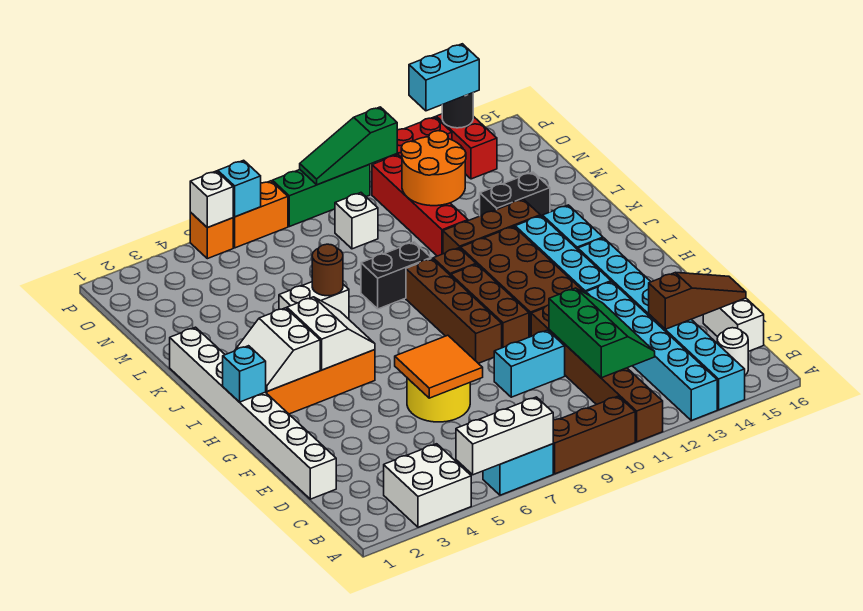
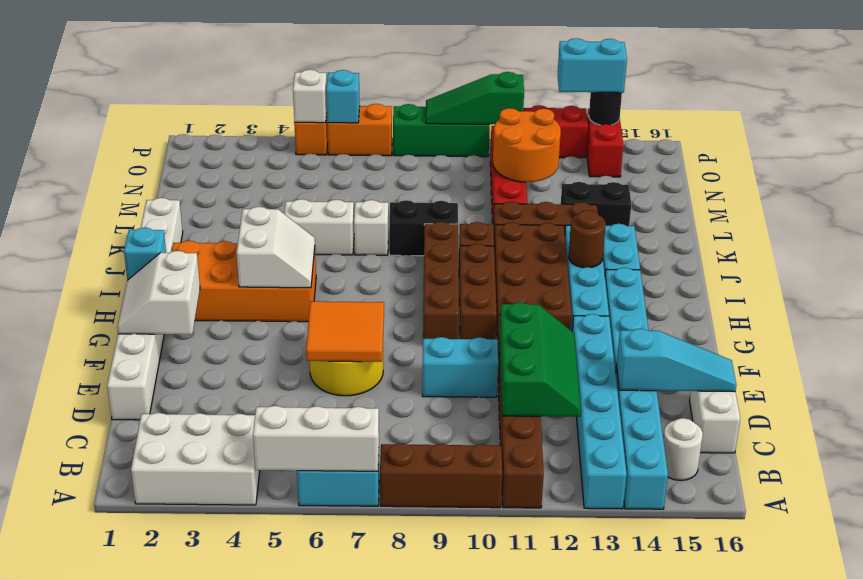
white brick A3:B4 level 1 -> white brick A2:B4 level 1
brown slope D14:D16 level 2 top 14 -> cyan slope D14:D16 level 2 top 14
white slope H2:I3 level 2 top 3 -> white slope F1:G2 level 2 top 2
brown round brick K6 level 2 -> brown round brick I13 level 2
white brick N9 level 1 -> white brick K7 level 1

